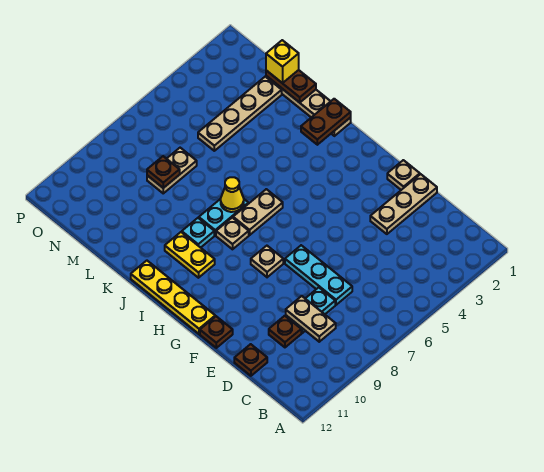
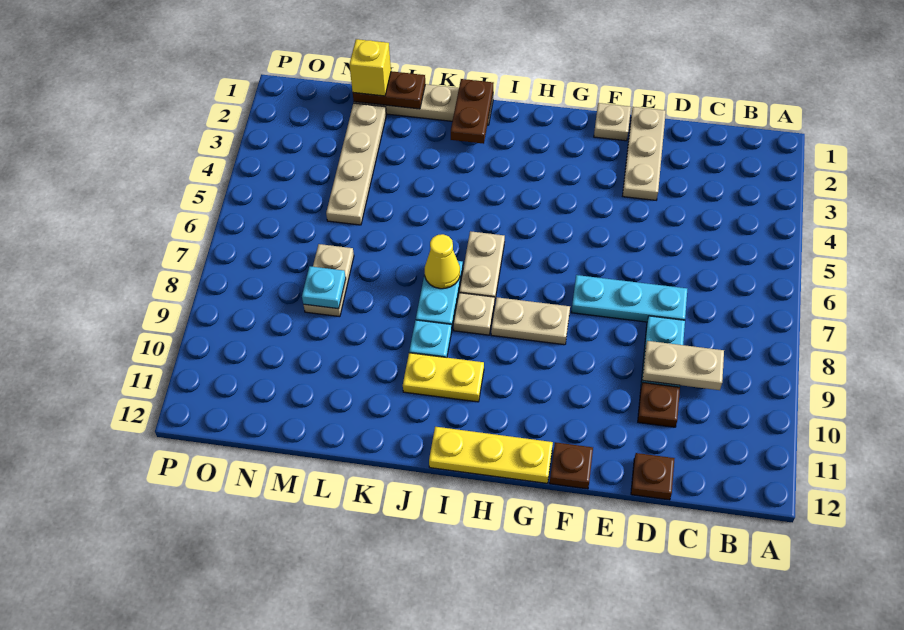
tan plate G8 level 1 -> tan plate G8:H8 level 1
yellow plate G12:J12 level 1 -> yellow plate G12:I12 level 1
brown plate M8 level 2 -> cyan plate M8 level 2

